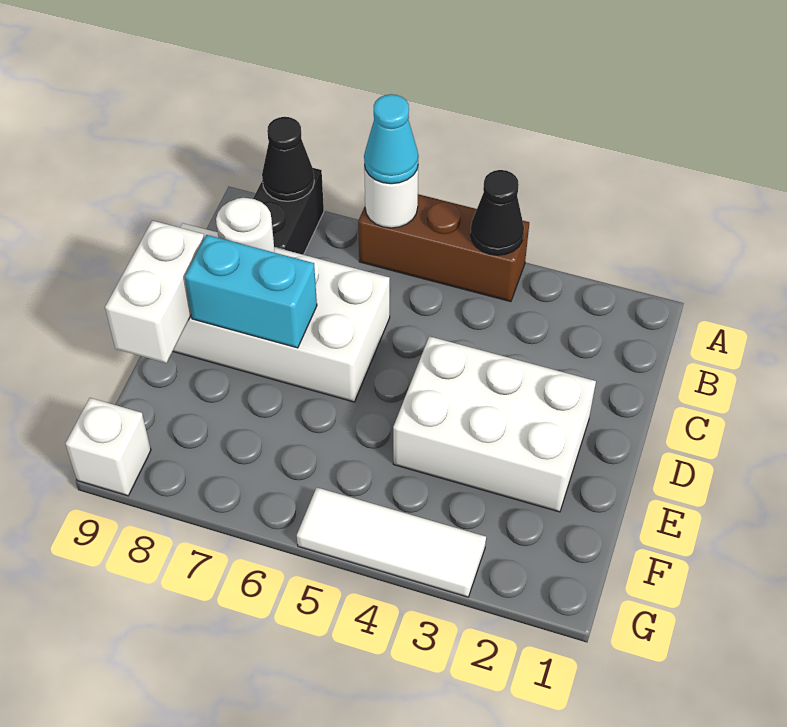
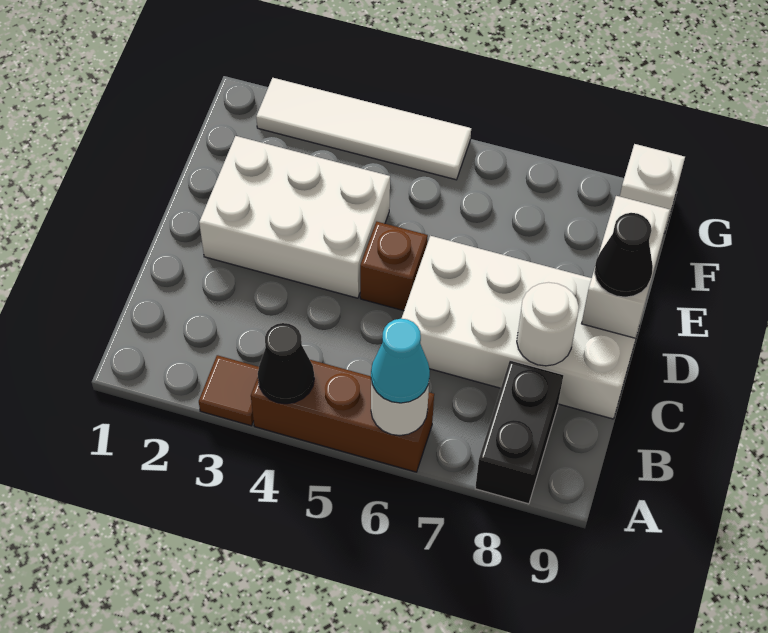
none -> brown tile A3 level 1
black cone A8 level 2 -> black cone D9 level 3
none -> brown brick D5 level 1
cyan brick D7:D8 level 2 -> none
white tile G3:G5 level 1 -> white tile G2:G5 level 1

